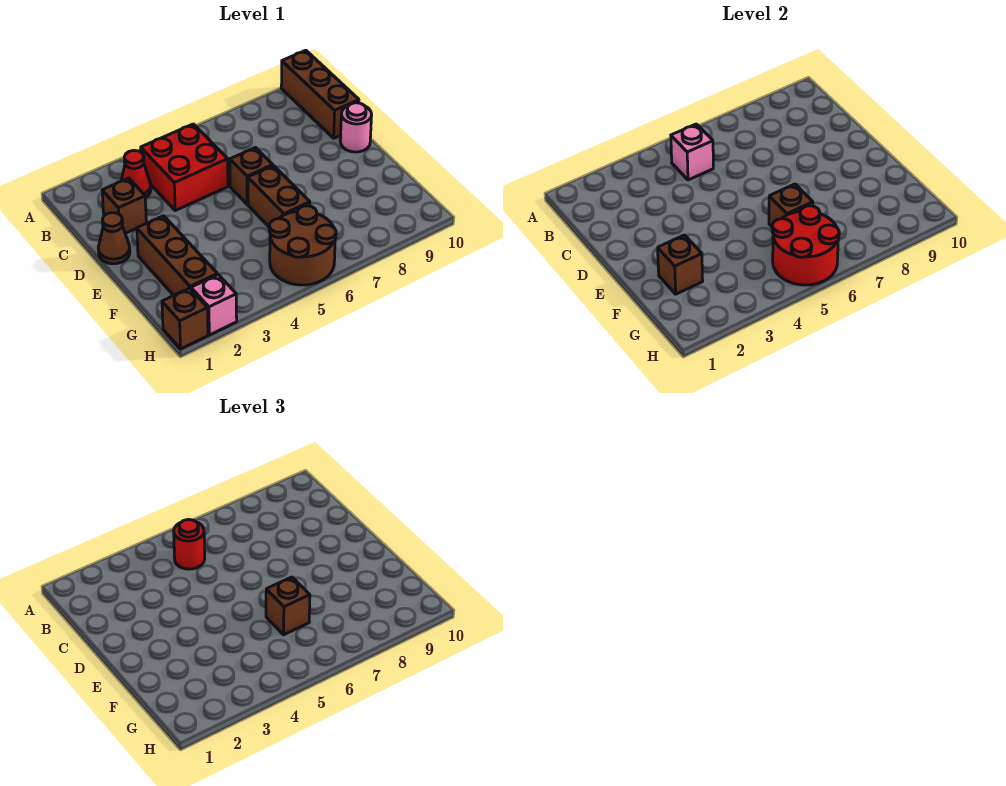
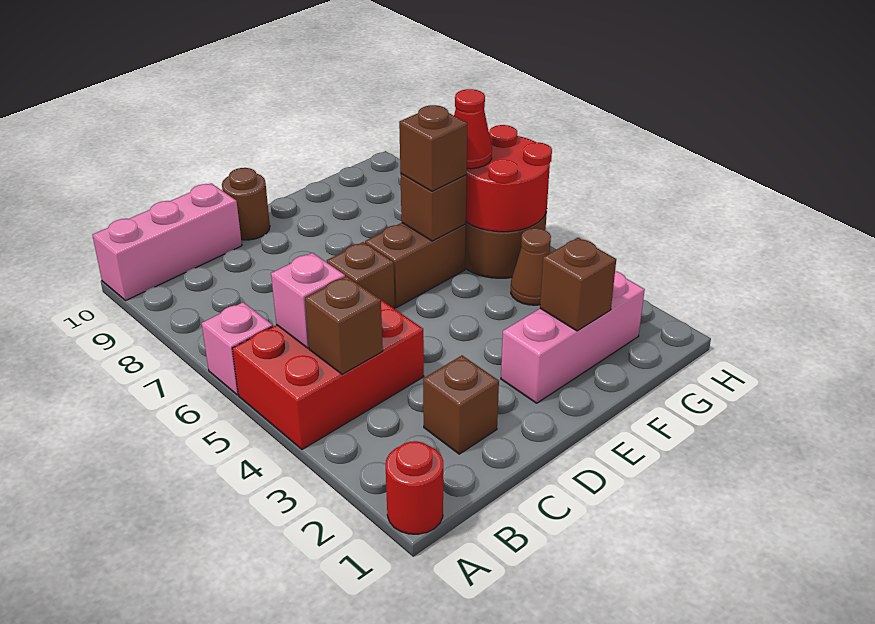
brown brick A10:C10 level 1 -> pink brick A10:C10 level 1
red cone B3 level 1 -> red cone G6 level 3
red brick B4:C5 level 1 -> red brick A4:C5 level 1
red round brick B5 level 3 -> red round brick A1 level 1
brown cone D1 level 1 -> brown cone G4 level 1
pink round brick D10 level 1 -> brown round brick D10 level 1
brown brick E2:G2 level 1 -> pink brick E2:G2 level 1
brown brick H1 level 1 -> brown brick B4 level 2
pink brick H2 level 1 -> pink brick A6 level 1

